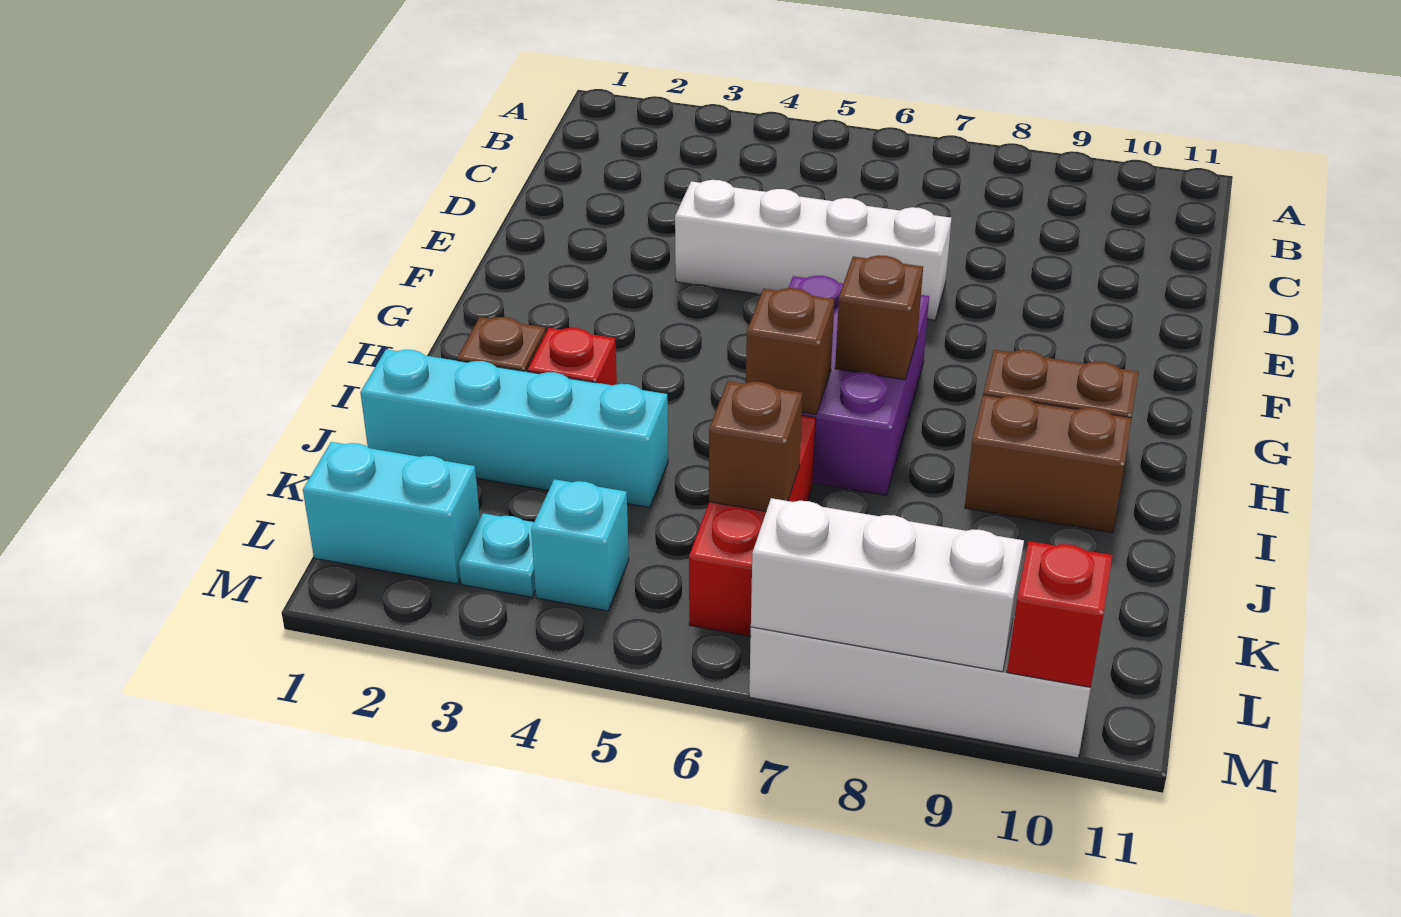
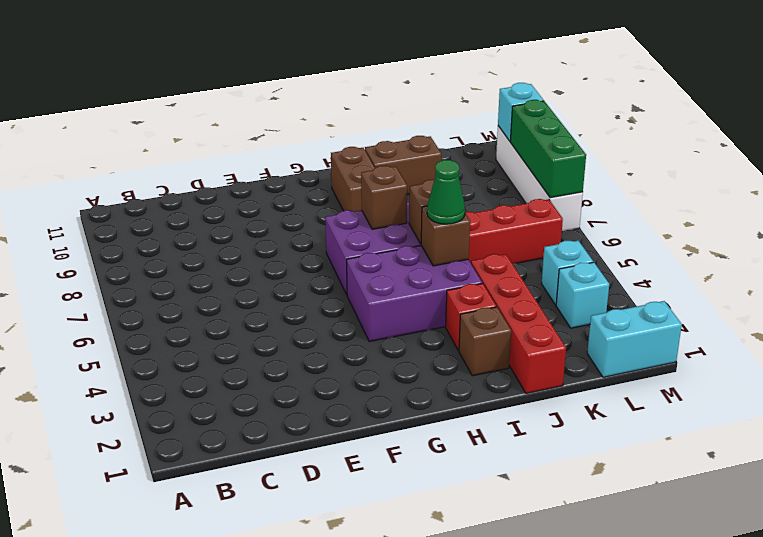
white brick E4:E7 level 1 -> none
none -> purple brick G4:I5 level 1
none -> green cone I5 level 3
brown brick I9:I10 level 1 -> brown brick I10:J10 level 1
cyan brick J1:J4 level 1 -> red brick J1:J4 level 1
brown brick K6 level 2 -> brown brick I5 level 2
cyan brick L1:L2 level 1 -> cyan brick L1:M1 level 1
cyan plate L3 level 1 -> cyan brick L3 level 1
white brick M7:M9 level 2 -> green brick M7:M9 level 2
red brick M10 level 2 -> cyan brick M10 level 2

